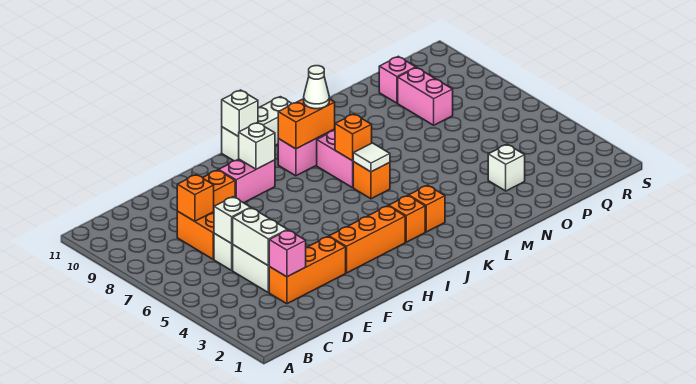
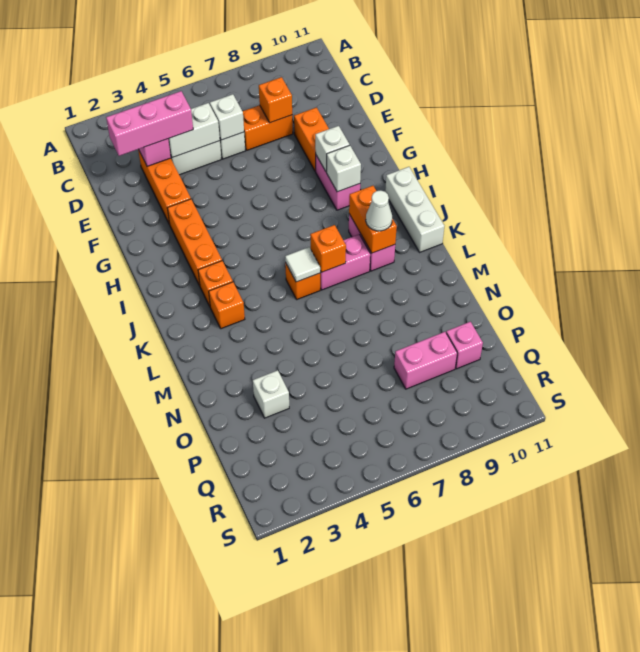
none -> pink brick D2:D4 level 3
white brick I11 level 2 -> white brick G9 level 2

